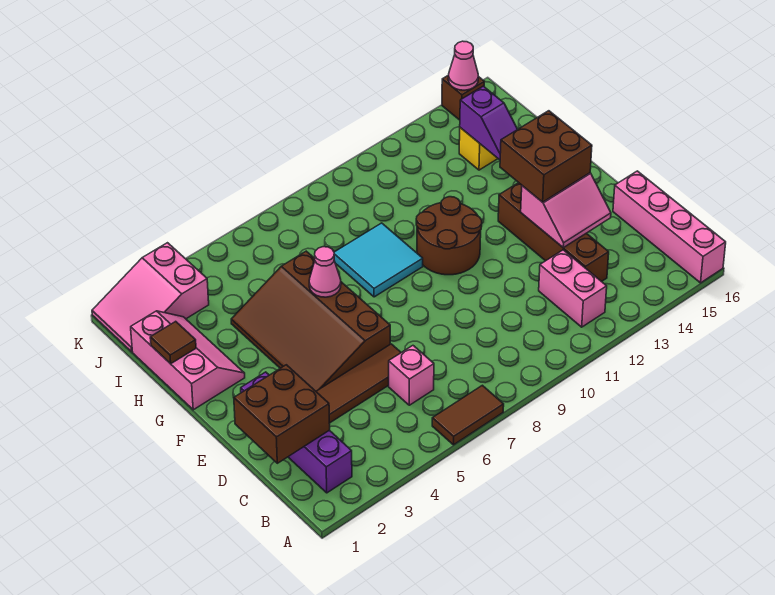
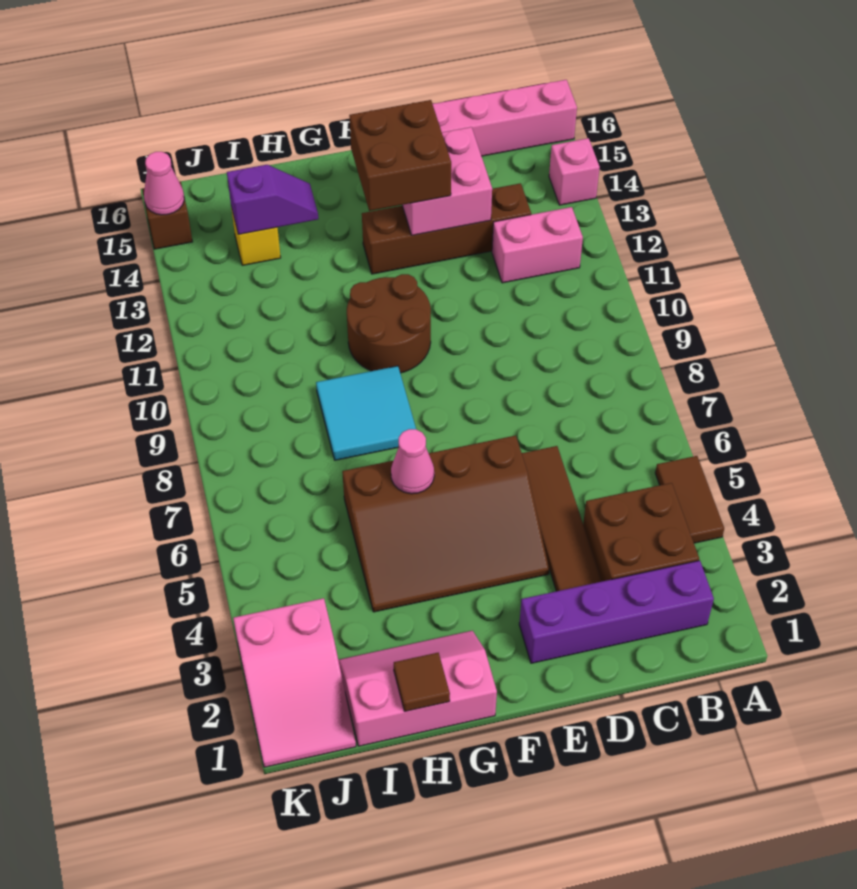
brown tile A6:A7 level 1 -> brown tile A4:A5 level 1
brown brick C1:D2 level 2 -> brown brick B3:C4 level 1
pink brick C6 level 1 -> pink brick A14 level 1
pink slope D13:E14 level 2 top E -> pink brick D13:E14 level 2

